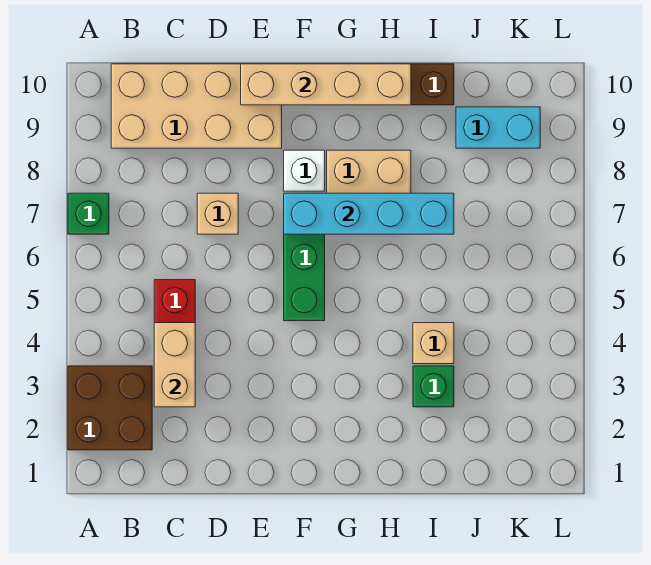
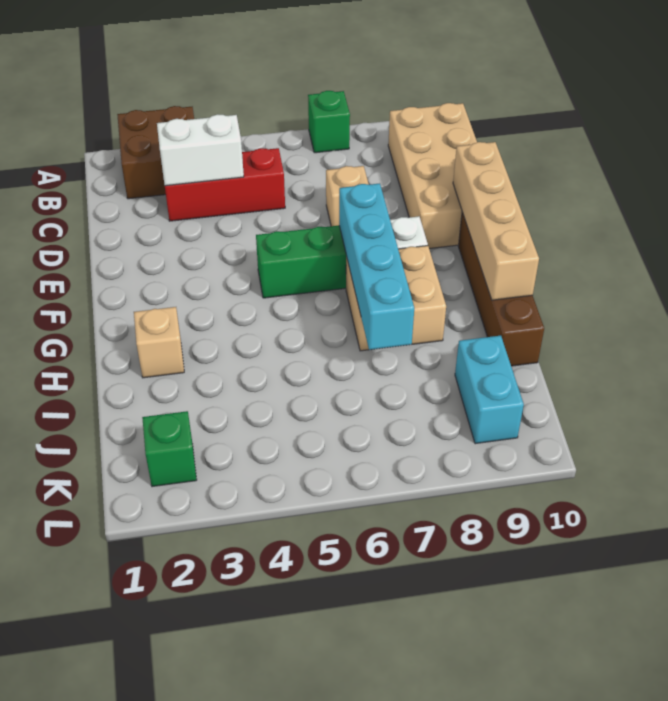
tan brick C3:C4 level 2 -> white brick C3:C4 level 2
green brick I3 level 1 -> green brick K2 level 1
tan brick I4 level 1 -> tan brick H2 level 1

